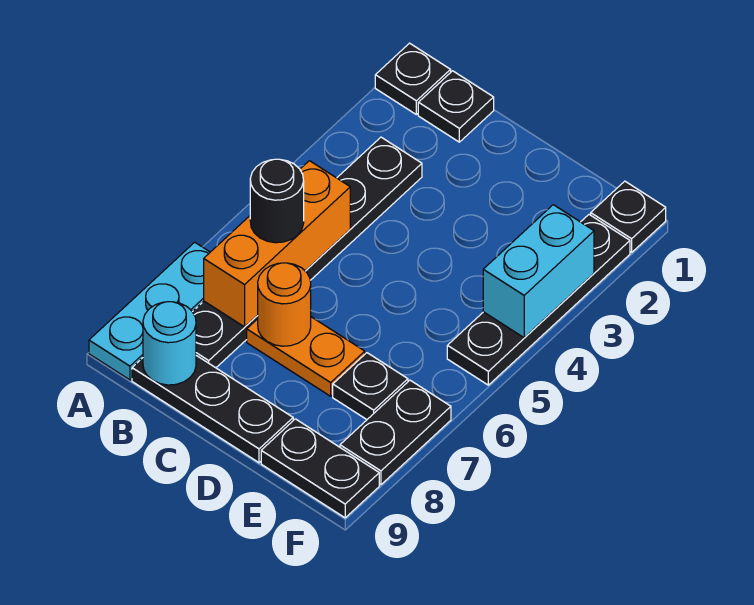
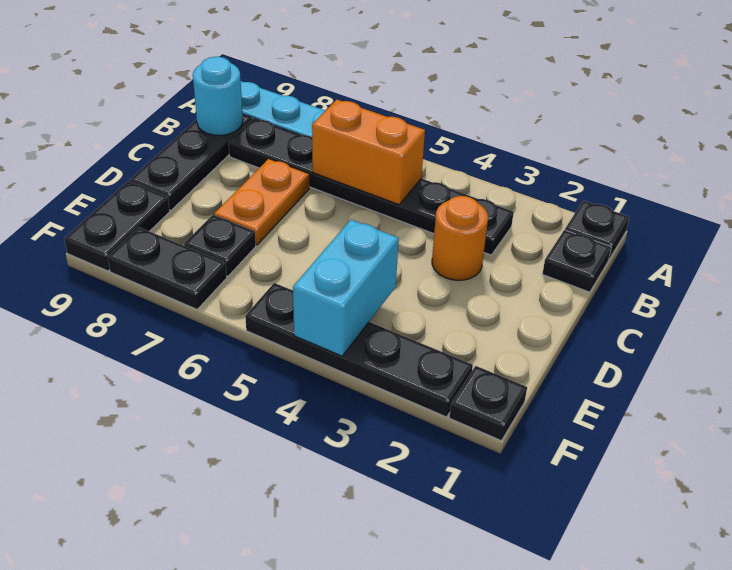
orange brick B5:B7 level 2 -> orange brick B5:B6 level 2
black round brick B6 level 3 -> none
orange round brick C7 level 2 -> orange round brick C3 level 1
cyan brick F3:F4 level 2 -> cyan brick E4:F4 level 2

